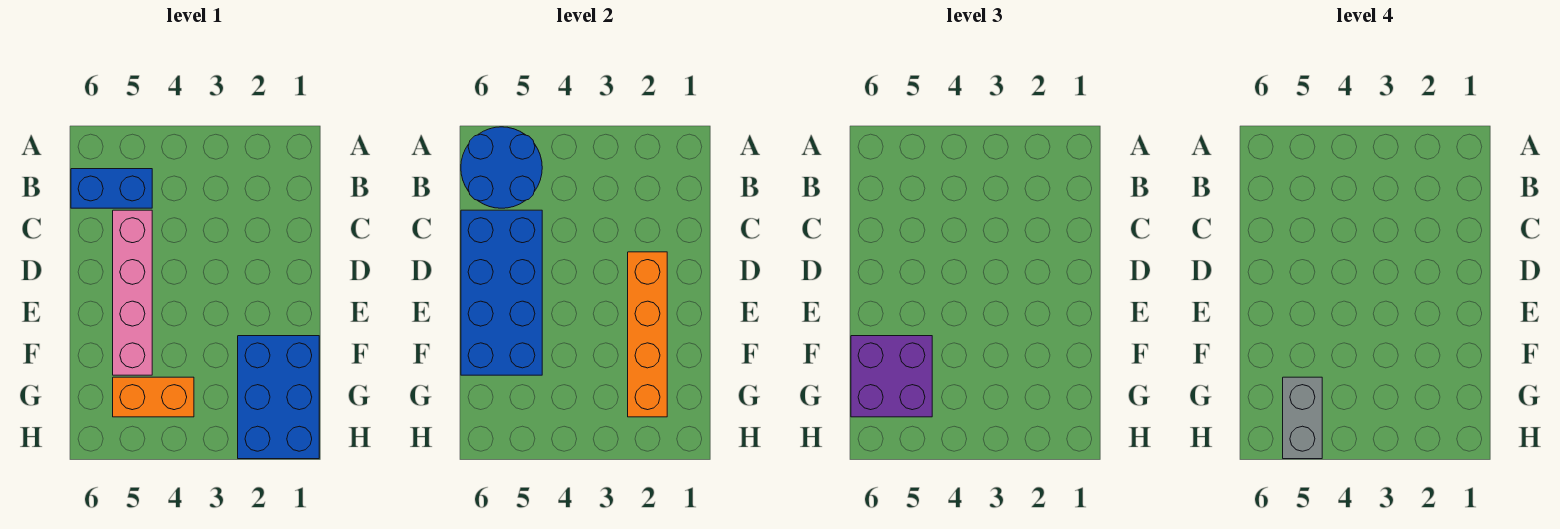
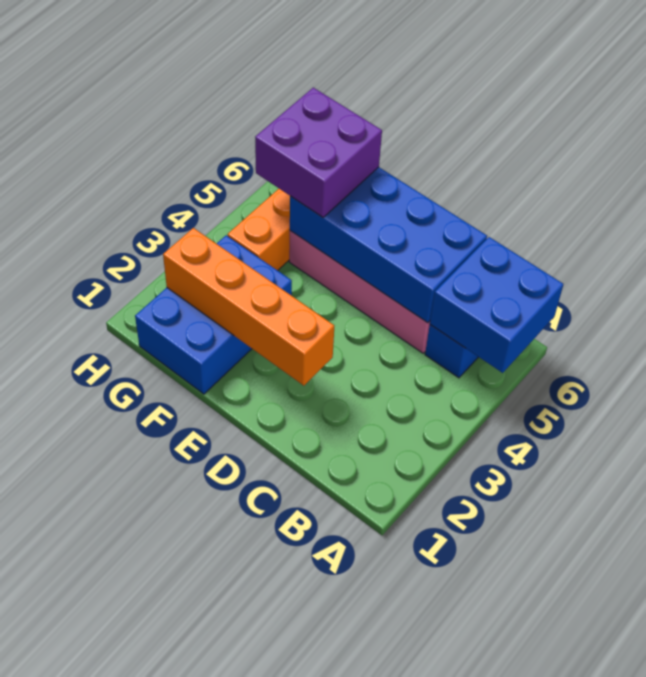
blue round brick A5:B6 level 2 -> blue brick A5:B6 level 2
blue brick F1:H2 level 1 -> blue brick F1:G3 level 1
grey brick G5:H5 level 4 -> none

